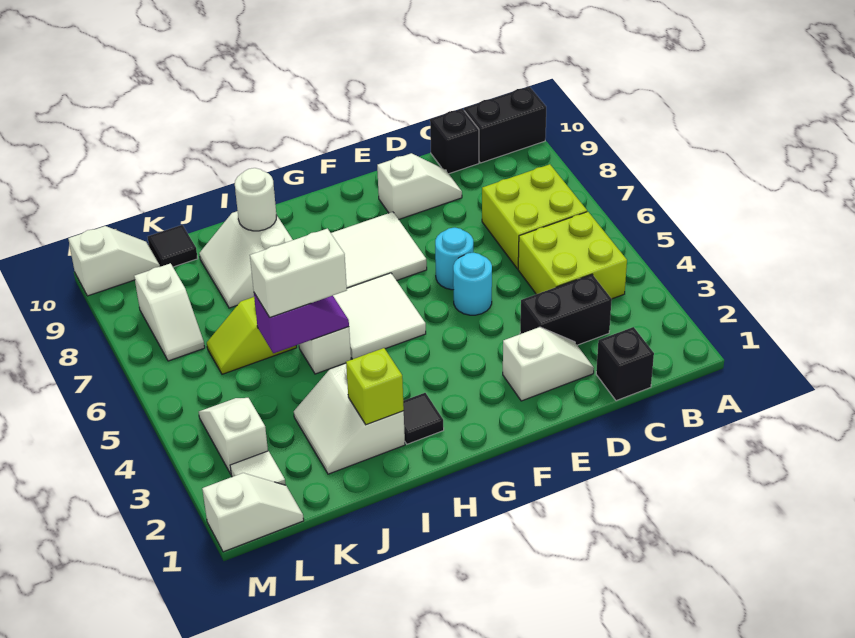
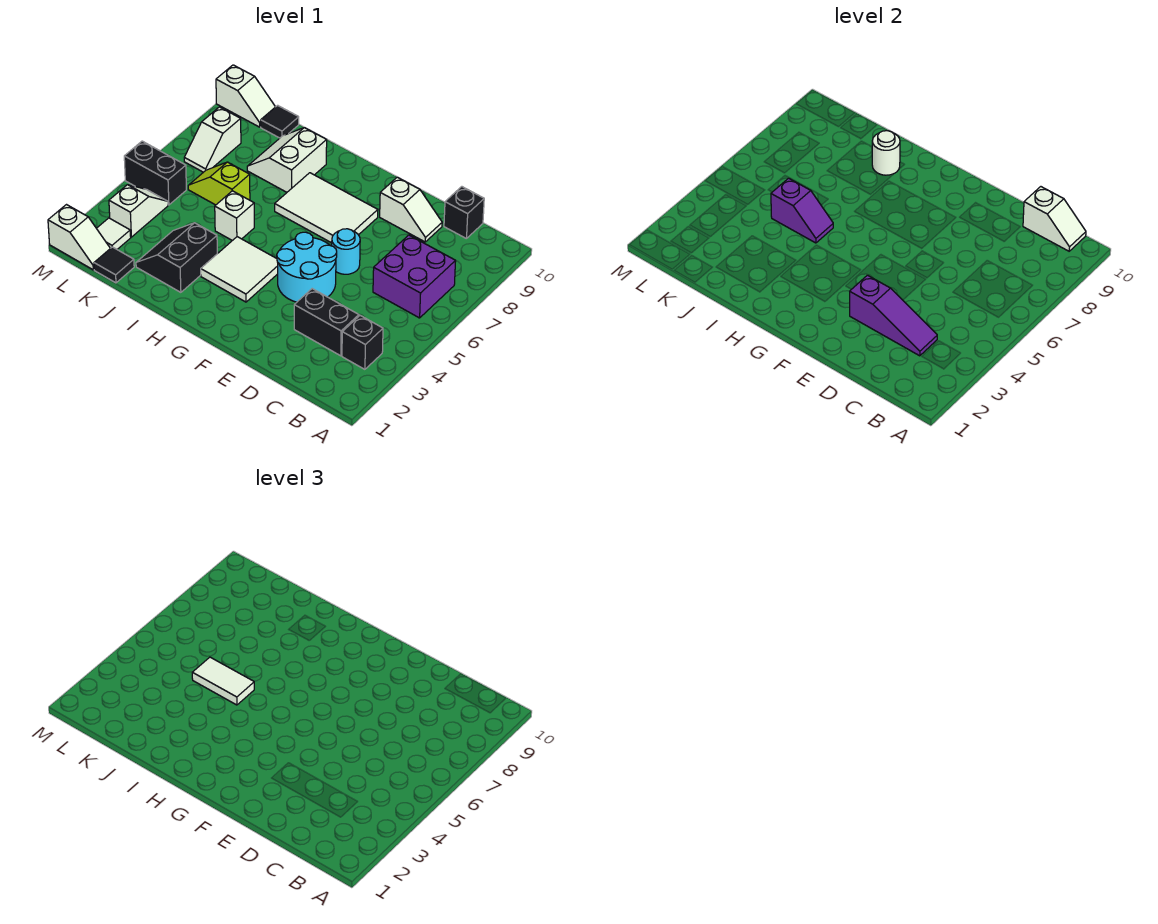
black brick A10:B10 level 1 -> black brick L5:M5 level 1
lime brick B4:C5 level 1 -> none
lime brick B6:C7 level 1 -> purple brick B6:C7 level 1
black brick C1 level 1 -> black brick B3 level 1
none -> purple slope C3:E3 level 2 top E
white slope D2:E2 level 1 top E -> white slope B10:C10 level 2 top C
cyan round brick E5 level 1 -> cyan round brick E4:F5 level 1
white tile G5:H6 level 1 -> white tile G3:H4 level 1
black tile H2 level 1 -> black tile K1 level 1
white slope I2:J3 level 1 top I -> black slope I2:J3 level 1 top I
lime brick I2 level 2 -> none
white brick I5:J5 level 3 -> white tile I5:J5 level 3

